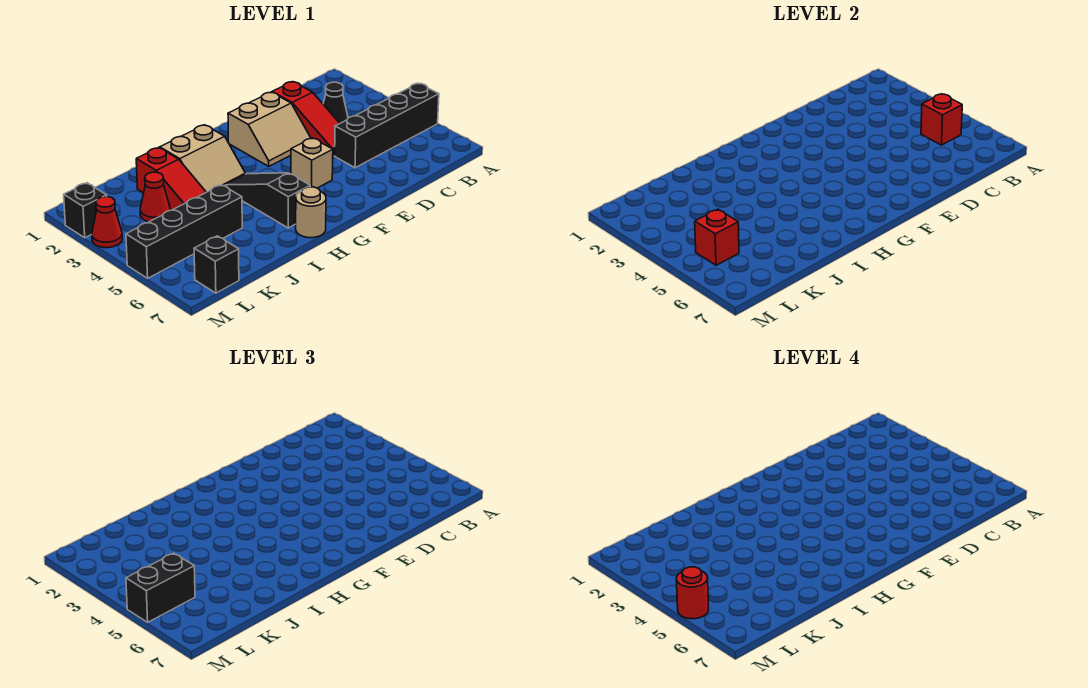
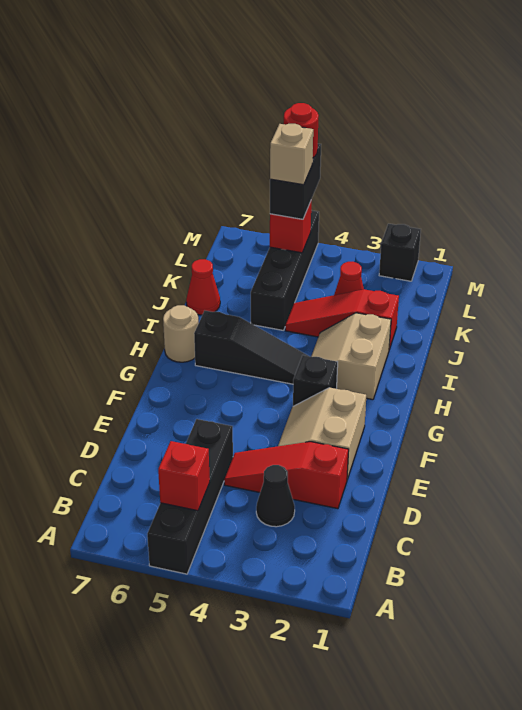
tan brick F5 level 1 -> tan brick L5 level 4
black brick L7 level 1 -> black brick G3 level 1
red cone M3 level 1 -> red cone J7 level 1

